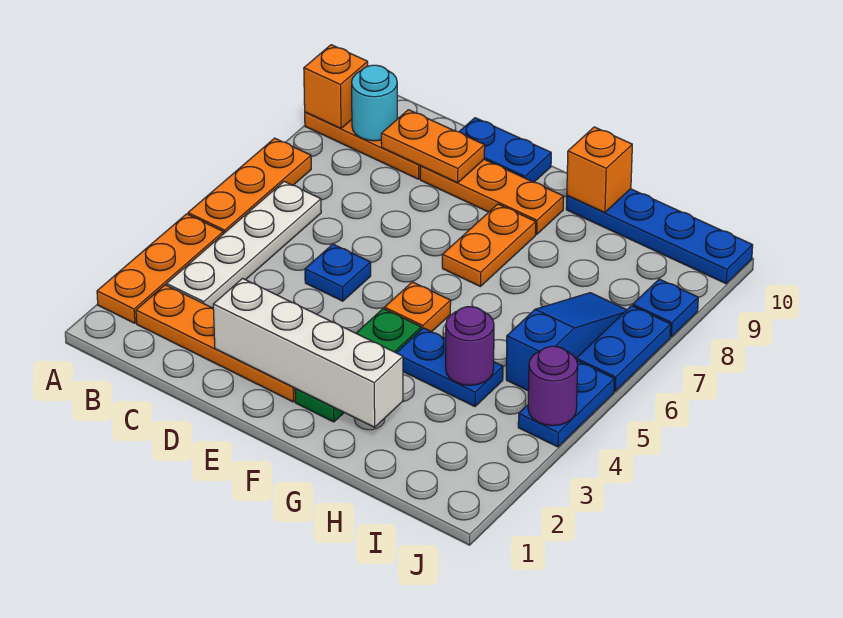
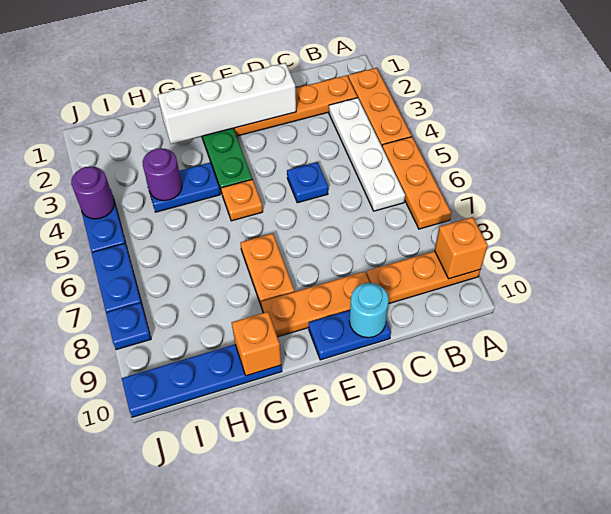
cyan round brick B9 level 2 -> cyan round brick D10 level 2
orange plate C9:D9 level 2 -> none
blue slope I5:I7 level 1 top 5 -> none

